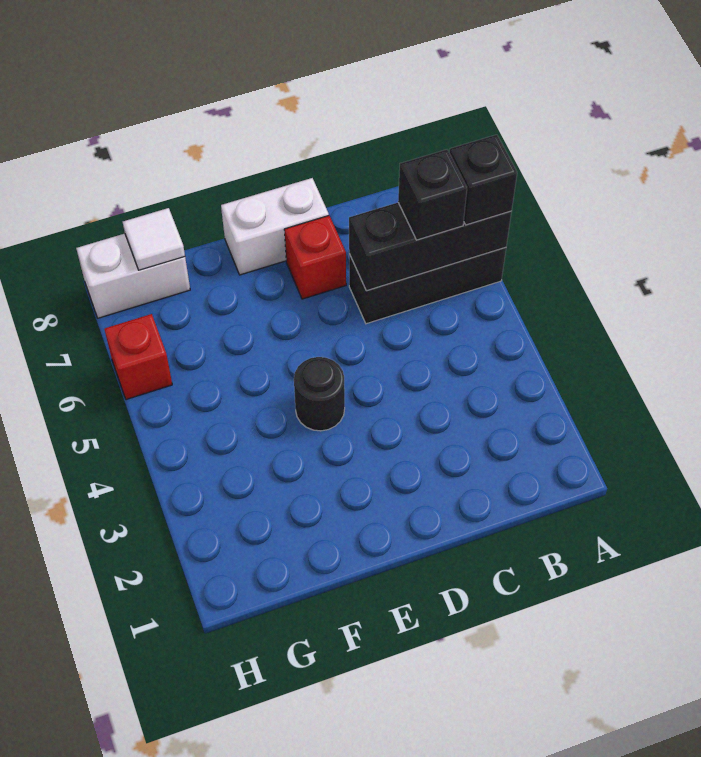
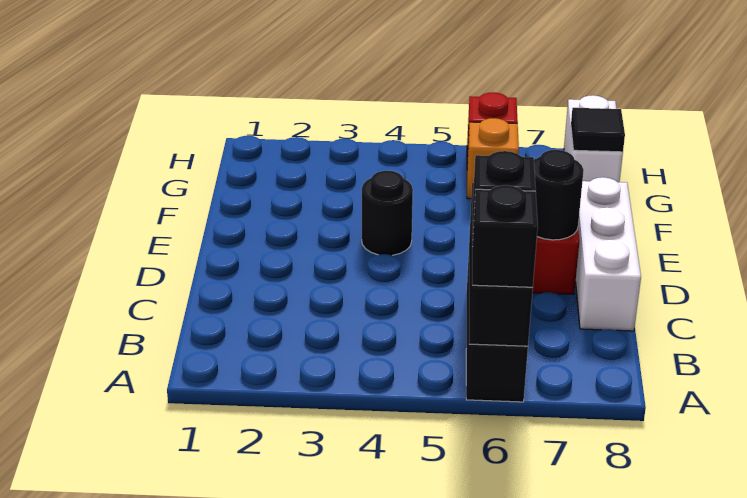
none -> black round brick D7 level 2
white brick D8:E8 level 1 -> white brick C8:E8 level 1
none -> orange brick G6 level 1
white tile G8 level 2 -> black tile G8 level 2

